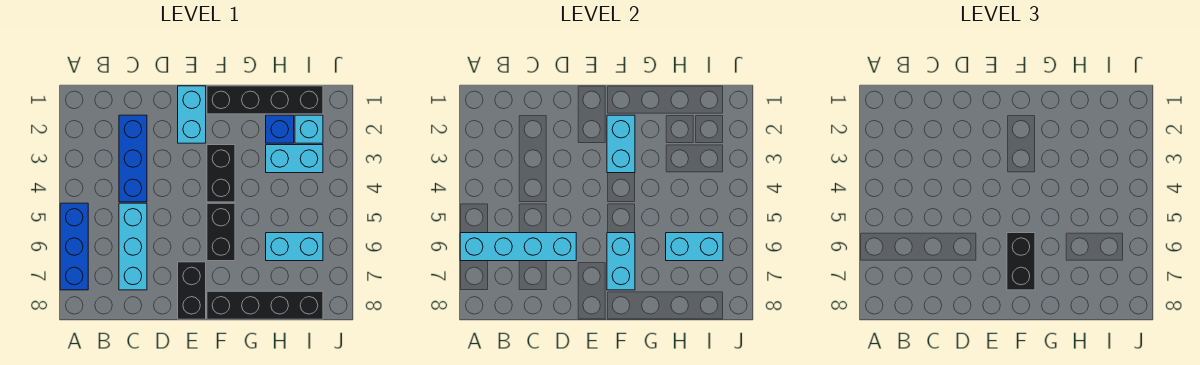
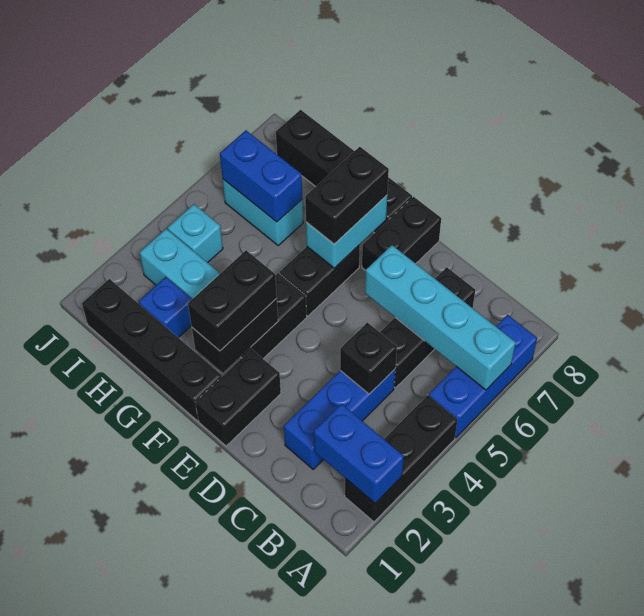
none -> black brick A2:A4 level 1
none -> blue brick A2:B2 level 2
none -> black brick C4 level 2
cyan brick C5:C7 level 1 -> black brick C5:C7 level 1
cyan brick E1:E2 level 1 -> black brick E1:E2 level 1
cyan brick F2:F3 level 2 -> black brick F2:F3 level 2
none -> black brick F2:F3 level 3
cyan brick H6:I6 level 2 -> blue brick H6:I6 level 2
cyan brick I2 level 1 -> cyan brick I4 level 1

